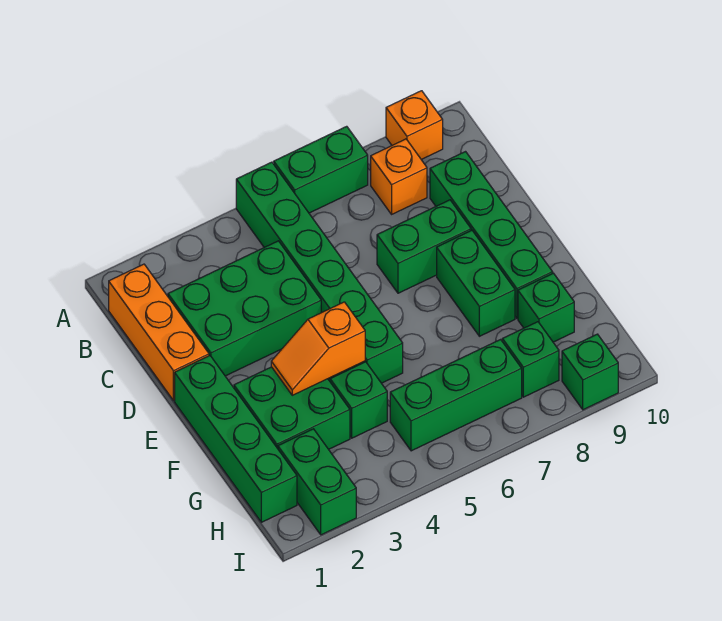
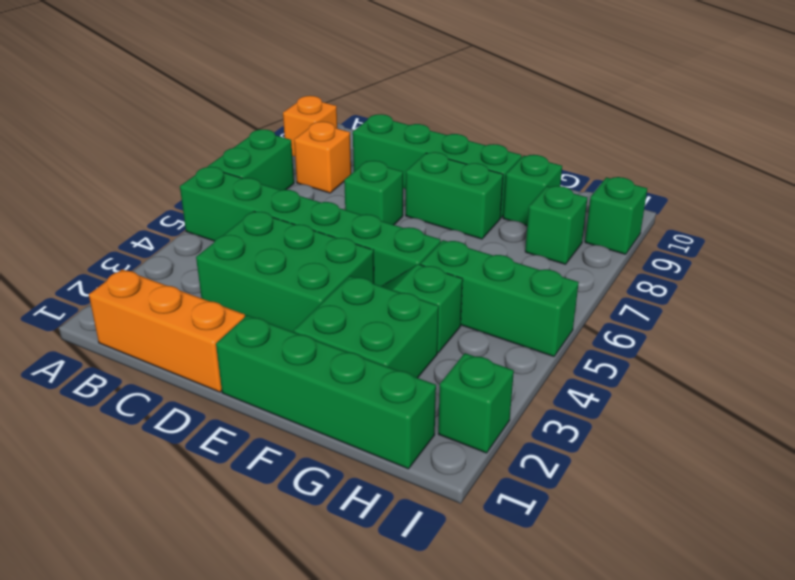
green brick C2:D4 level 1 -> green brick C3:E4 level 1
green brick D7:D8 level 1 -> green brick D7 level 1
orange slope F3:F4 level 2 top 4 -> none
green brick H2:I2 level 1 -> green brick I2 level 1
green brick H5:H7 level 1 -> green brick G5:I5 level 1

